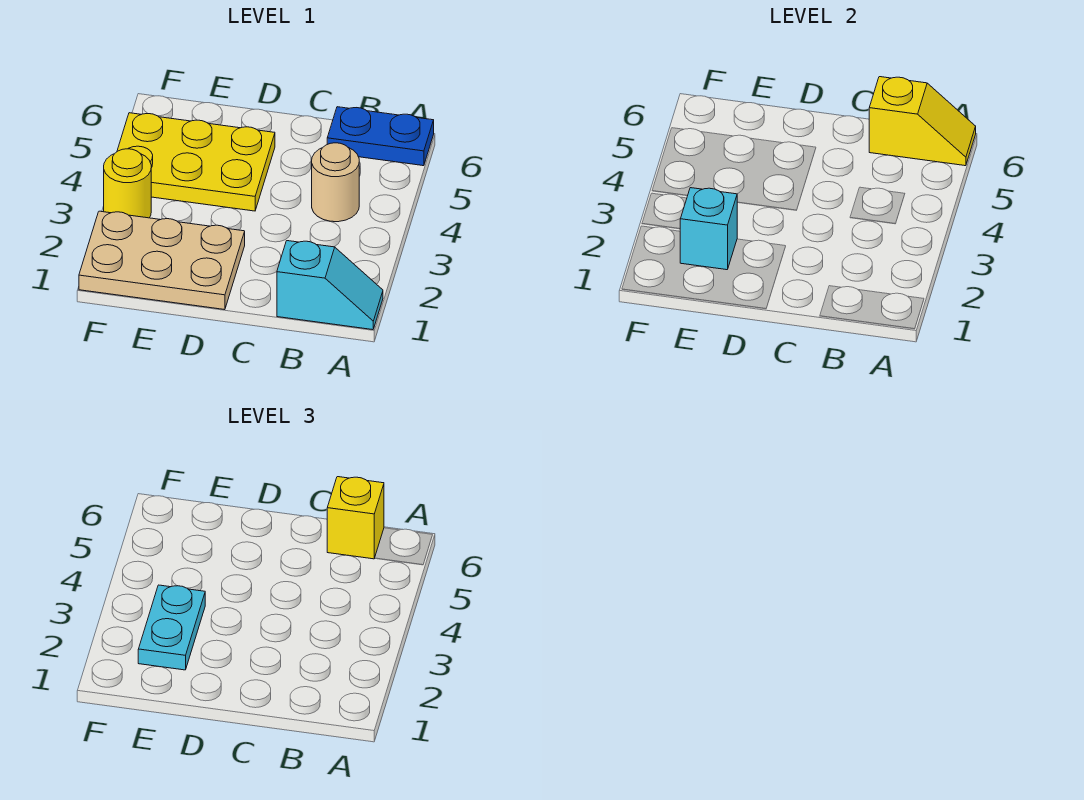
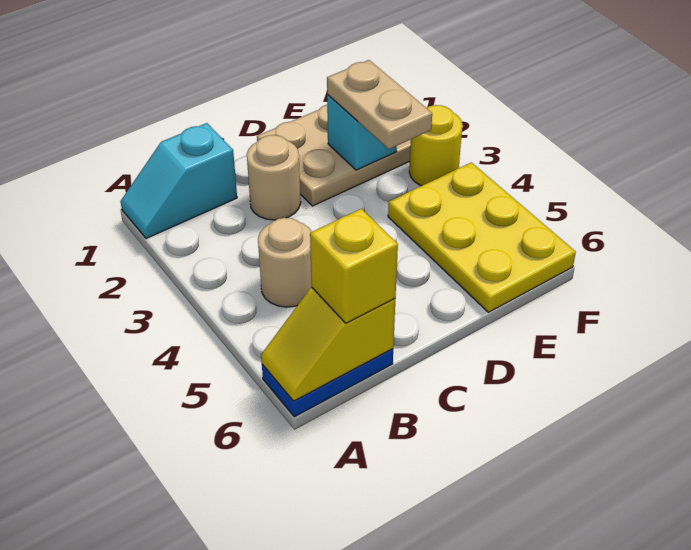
none -> tan round brick C2 level 1
yellow plate D4:F5 level 1 -> yellow plate E4:F6 level 1
cyan plate E2:E3 level 3 -> tan plate E2:E3 level 3

